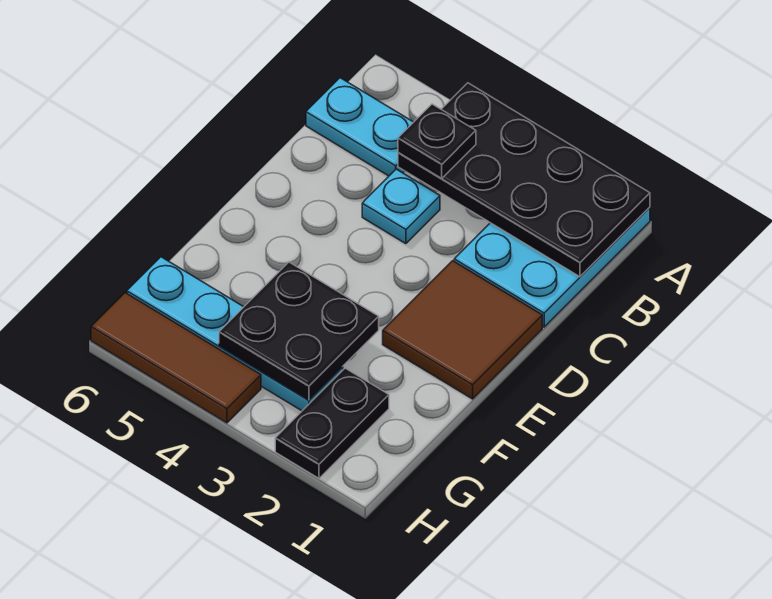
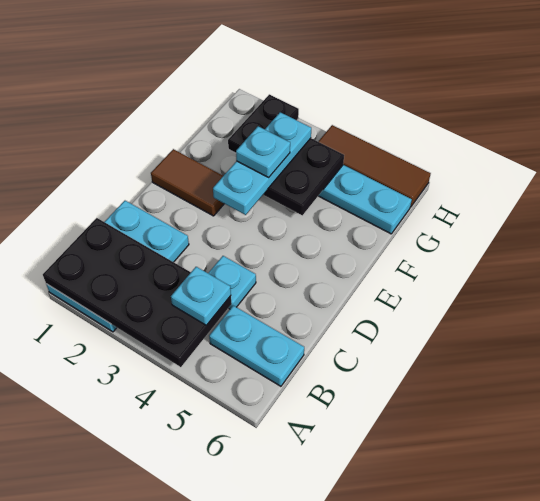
black plate B4 level 3 -> cyan plate B4 level 3
brown tile D1:E2 level 1 -> brown tile E1:E2 level 1
none -> cyan plate E3:G3 level 3
none -> cyan plate F3 level 4

